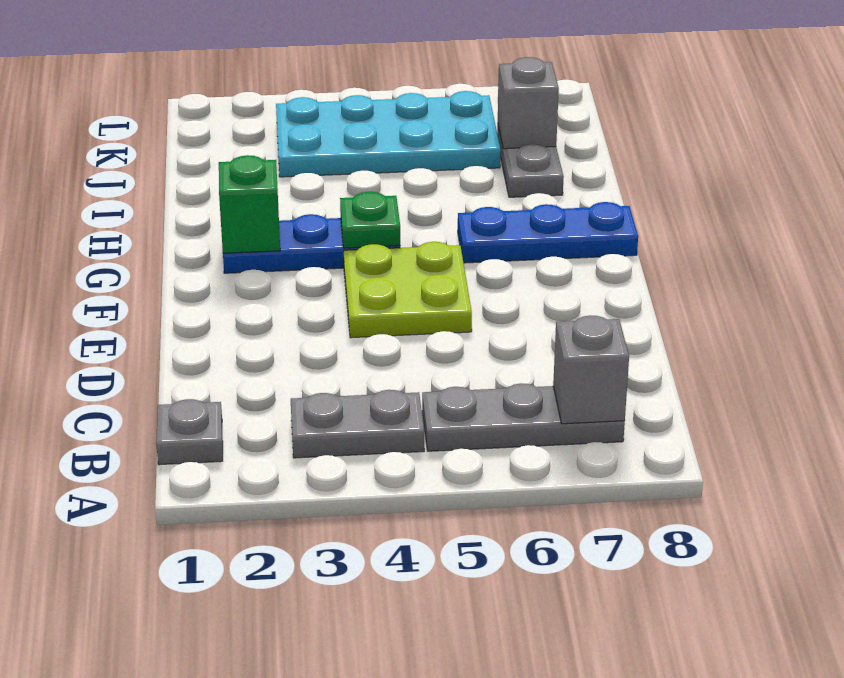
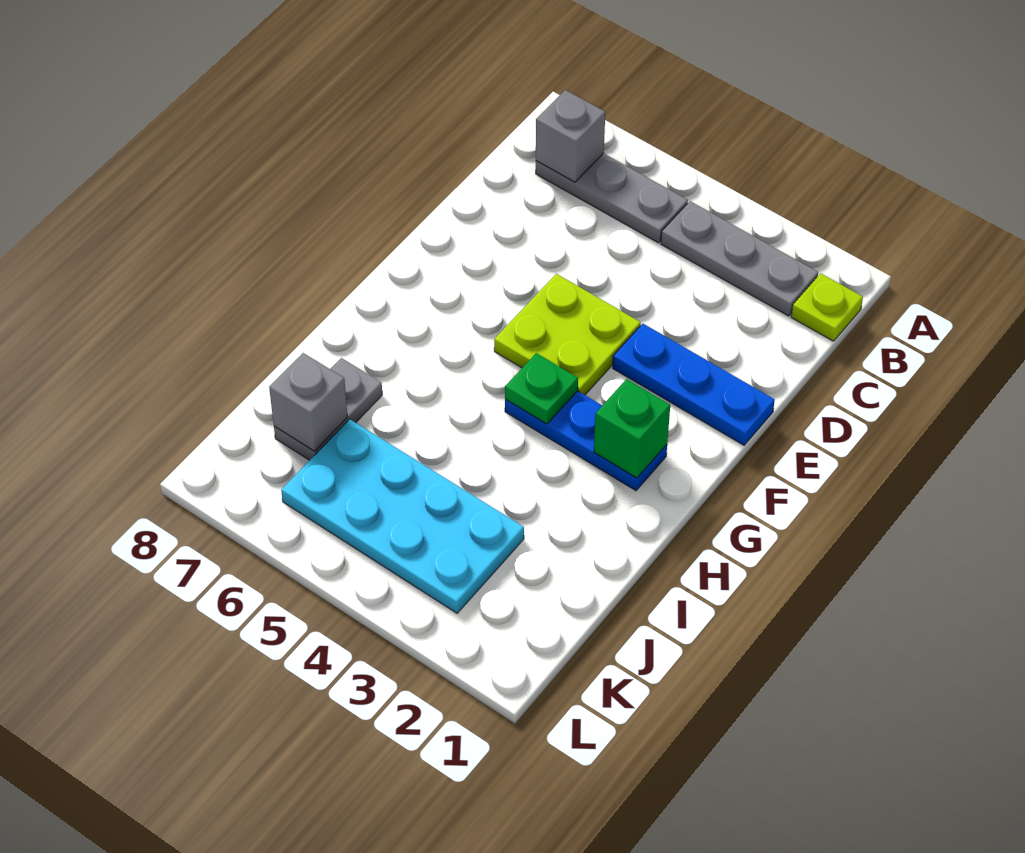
grey plate B1 level 1 -> lime plate B1 level 1
grey plate B3:B4 level 1 -> grey plate B2:B4 level 1
blue plate G6:G8 level 1 -> blue plate E1:E3 level 1

